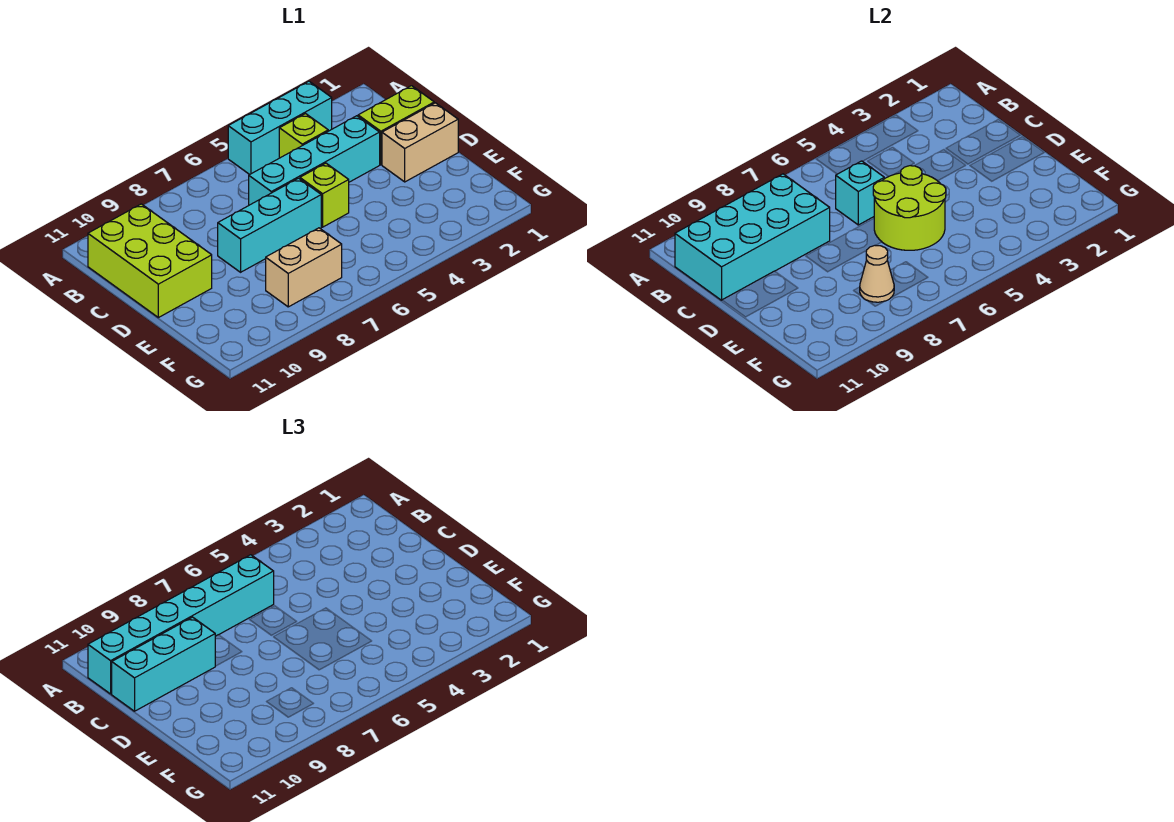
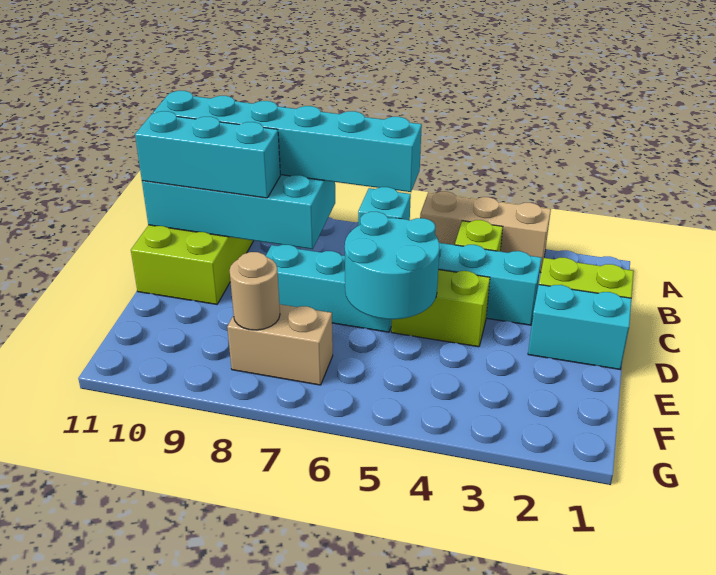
cyan brick A3:A5 level 1 -> tan brick A3:A5 level 1
tan brick D1:D2 level 1 -> cyan brick D1:D2 level 1
lime brick D5 level 1 -> lime brick D4:D5 level 1
lime round brick D5:E6 level 2 -> cyan round brick D5:E6 level 2
tan cone F8 level 2 -> tan round brick F8 level 2

